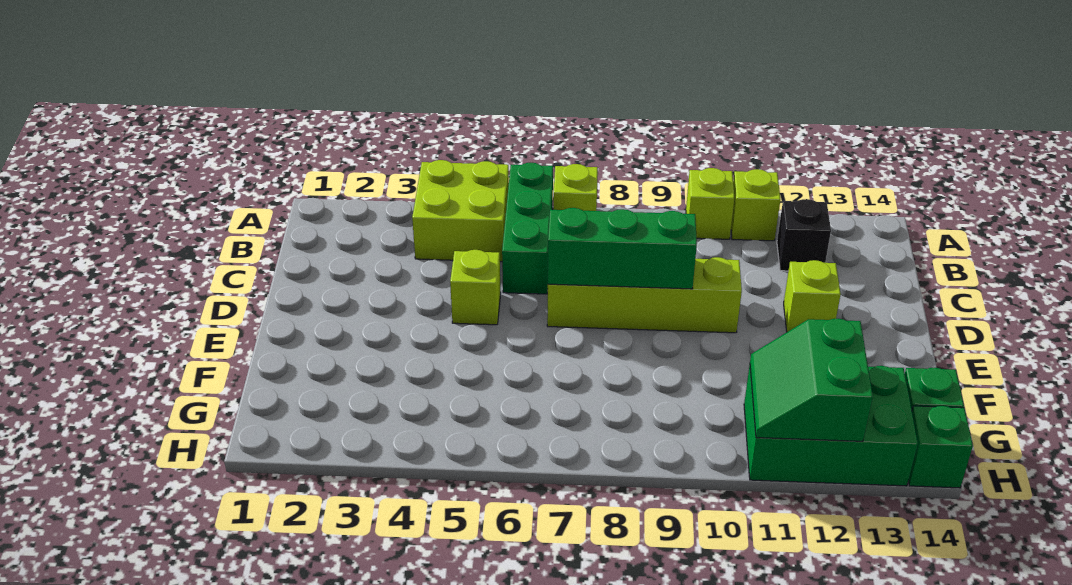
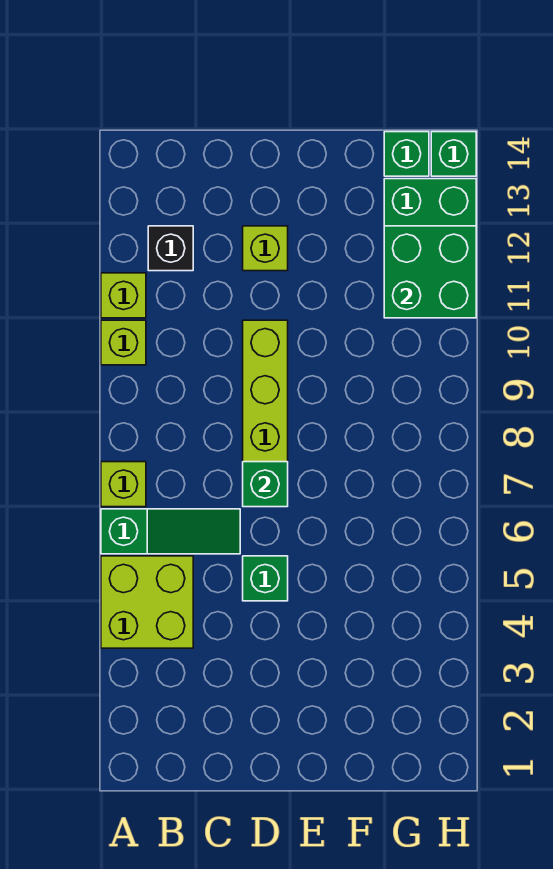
green brick A6:C6 level 1 -> green slope A6:C6 level 1 top A
lime brick D5 level 1 -> green brick D5 level 1
green brick D7:D9 level 2 -> green brick D7 level 2
green slope G11:H12 level 2 top 12 -> green brick G11:H12 level 2

